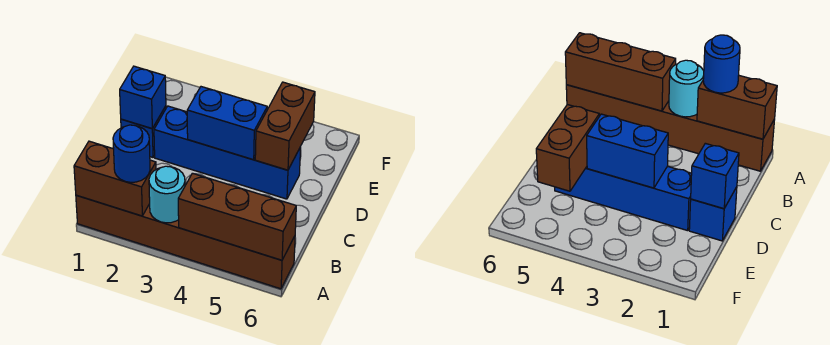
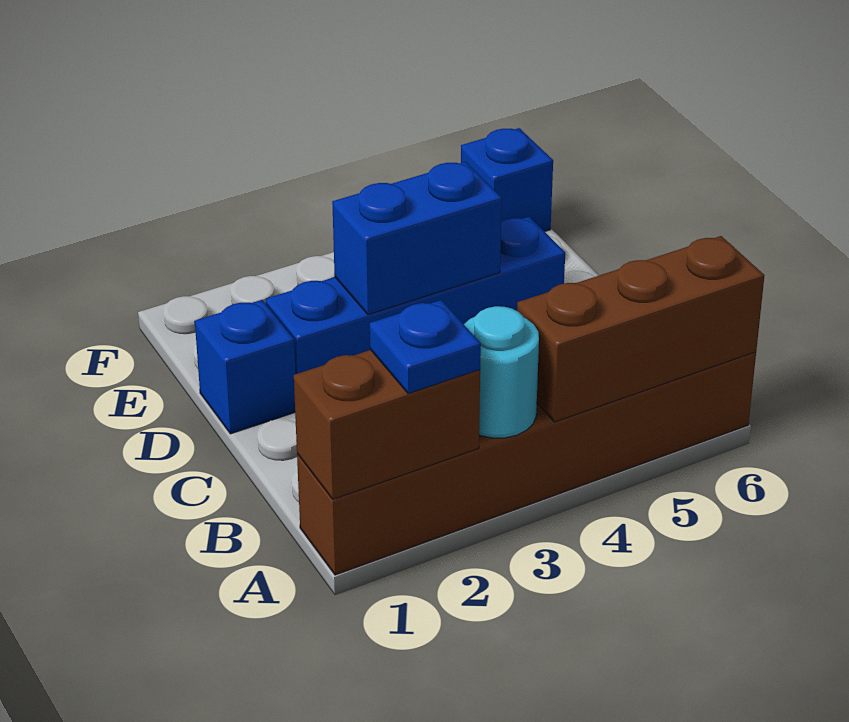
blue round brick A2 level 3 -> blue plate A2 level 3
blue brick D1 level 2 -> blue brick F6 level 1
brown brick D5:E5 level 2 -> none

